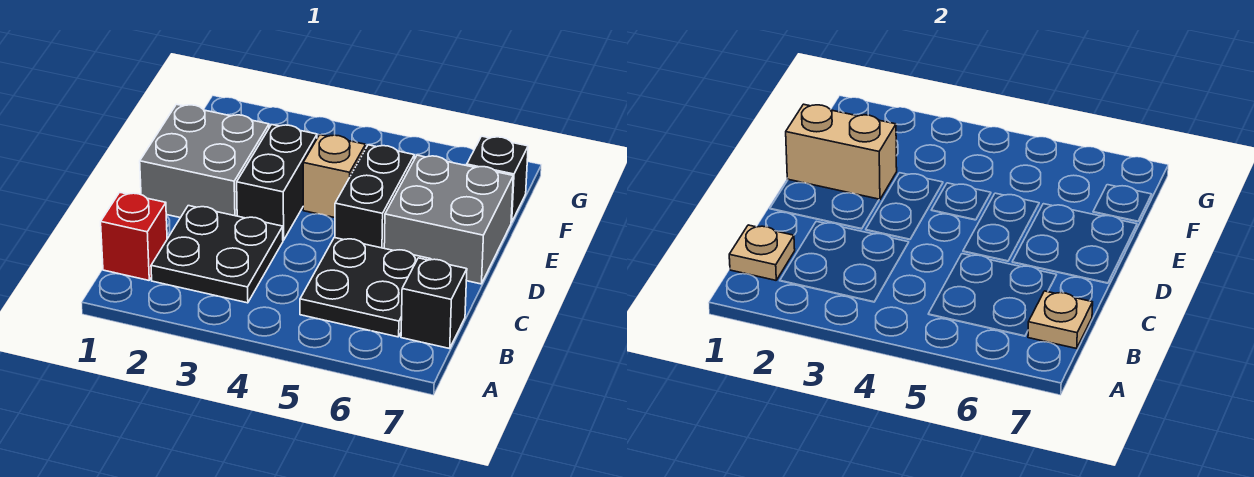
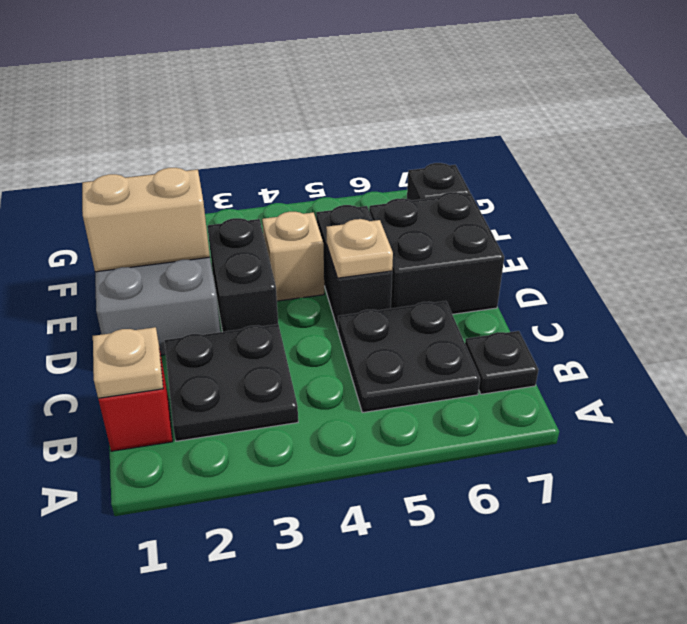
black brick B7 level 1 -> black plate B7 level 1
tan plate B7 level 2 -> tan plate D5 level 2
grey brick D6:E7 level 1 -> black brick D6:E7 level 1

